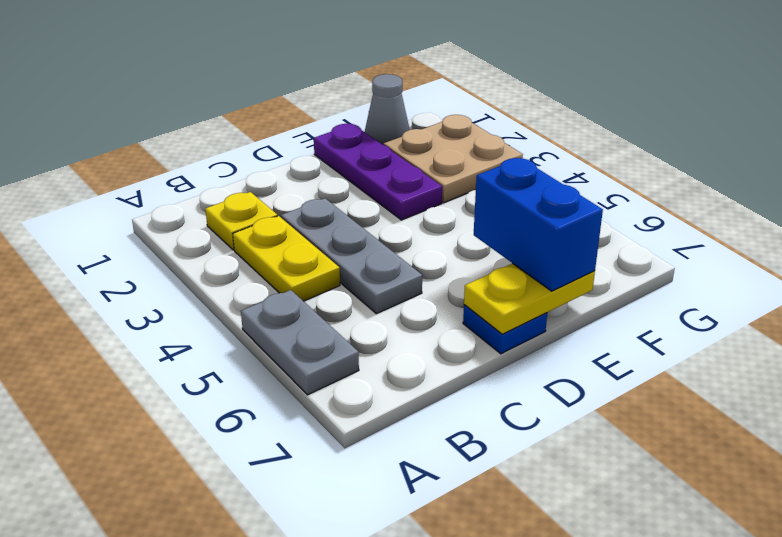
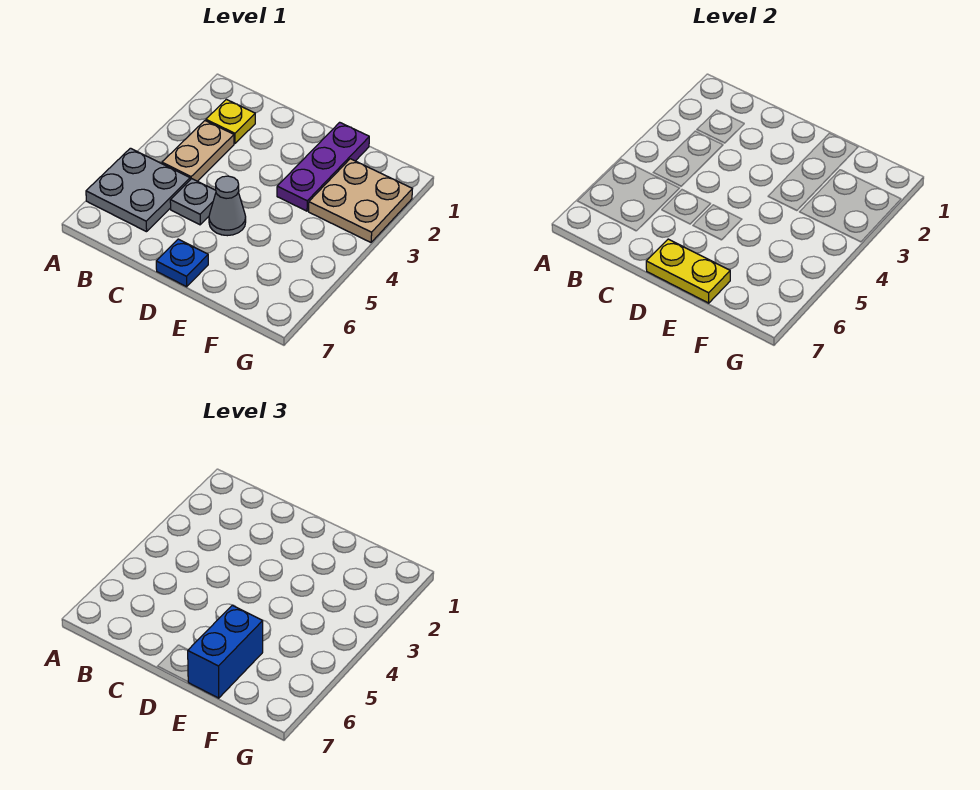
grey plate A5:A6 level 1 -> grey plate A5:B6 level 1
yellow plate B3:B4 level 1 -> tan plate B3:B4 level 1
grey plate C3:C5 level 1 -> grey plate C5 level 1
grey cone F1 level 1 -> grey cone D5 level 1

